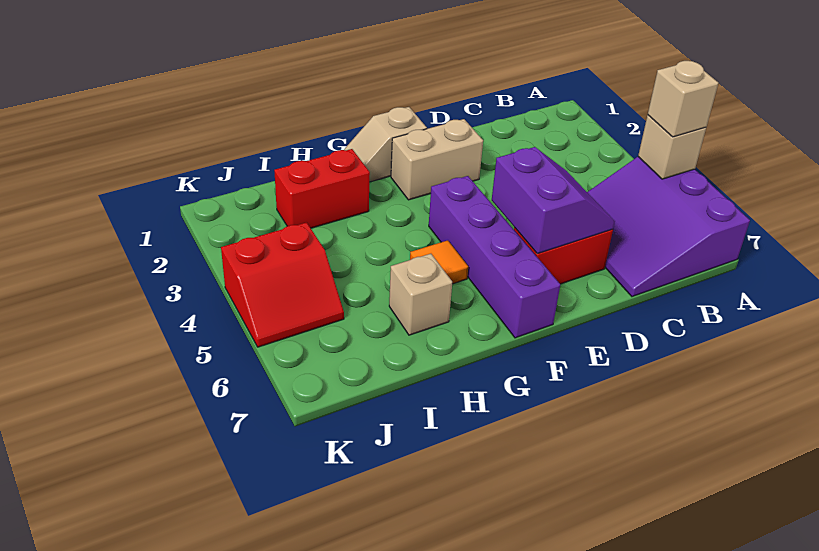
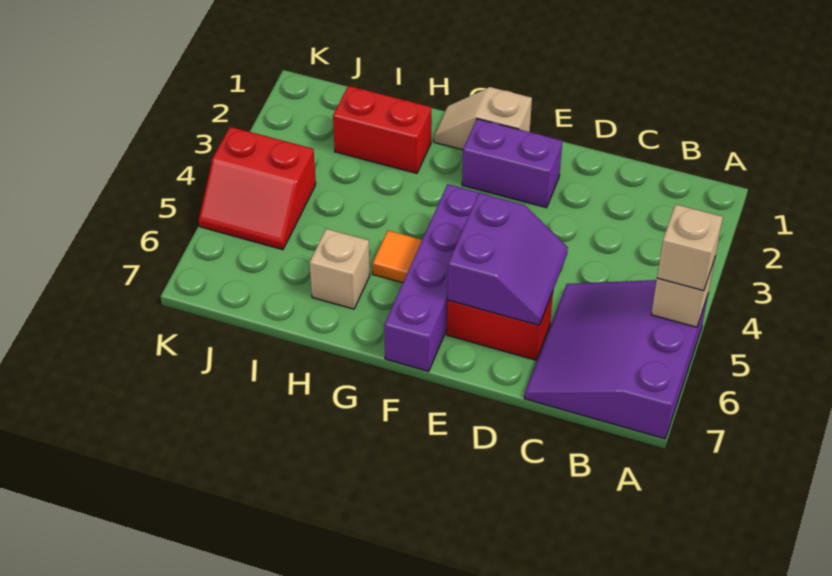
tan brick E2:F2 level 1 -> purple brick E2:F2 level 1

